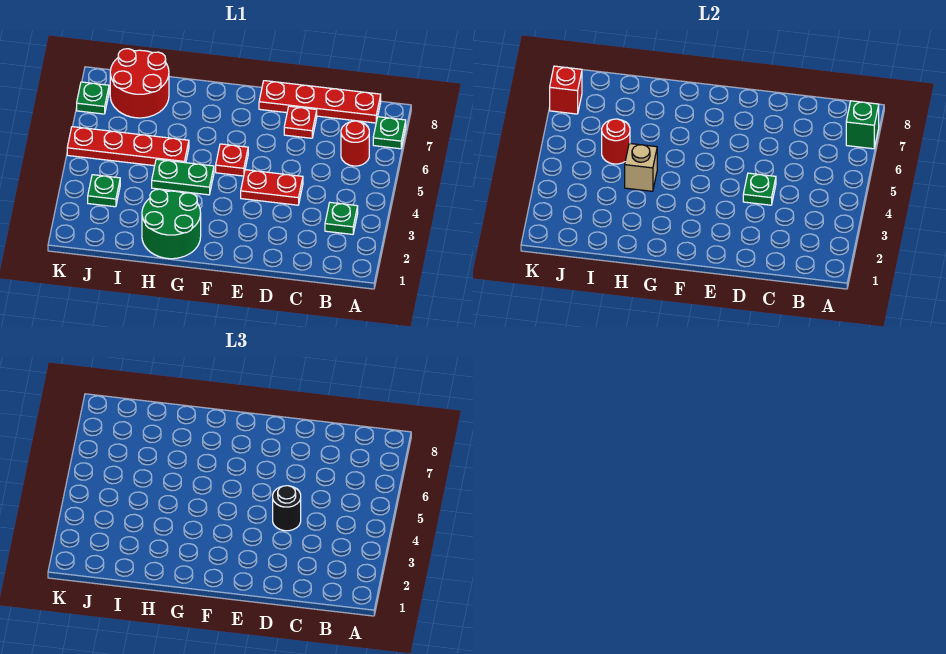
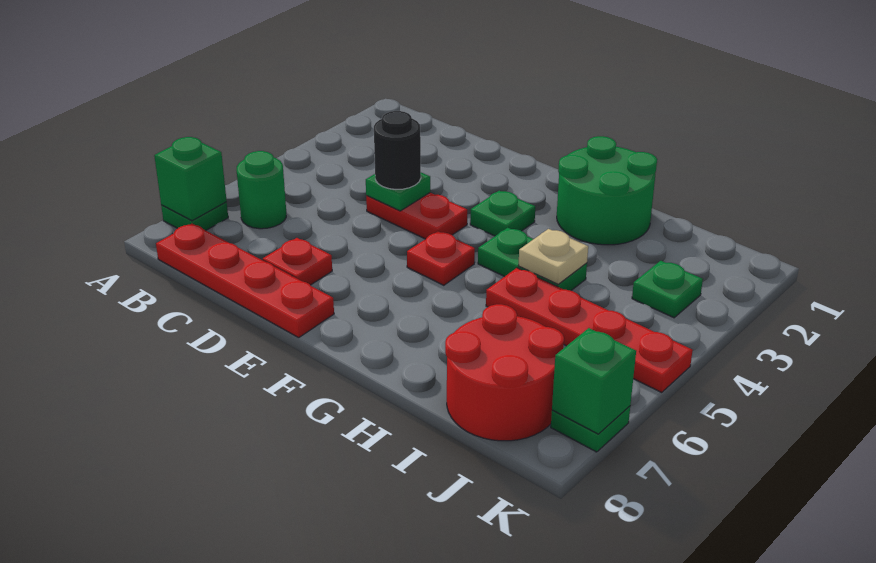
green plate B3 level 1 -> green plate F3 level 1
red round brick B6 level 1 -> green round brick B6 level 1
tan brick H4 level 2 -> tan plate H4 level 2
red round brick I5 level 2 -> none
red brick K7 level 2 -> green brick K7 level 2

